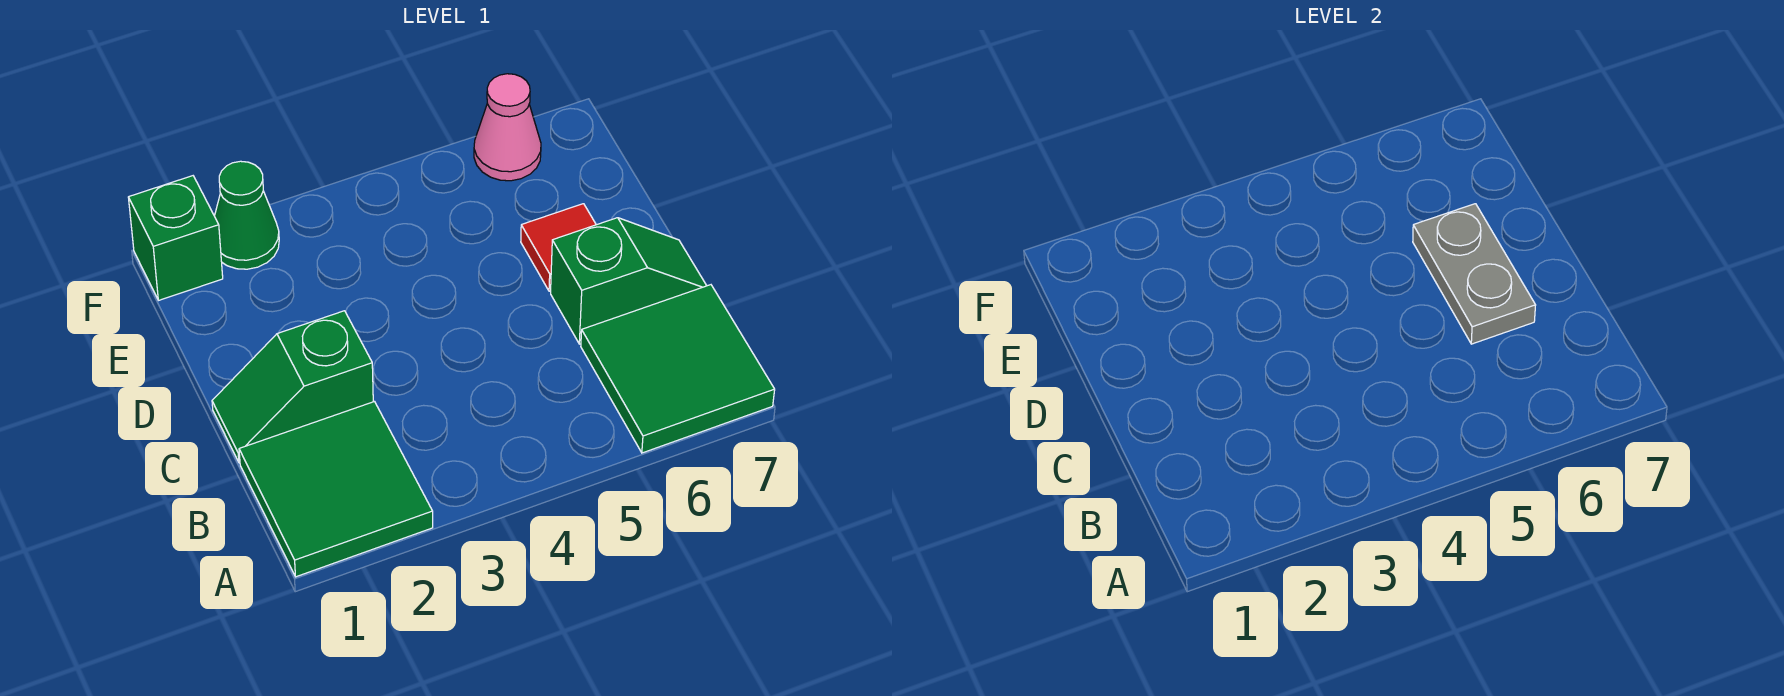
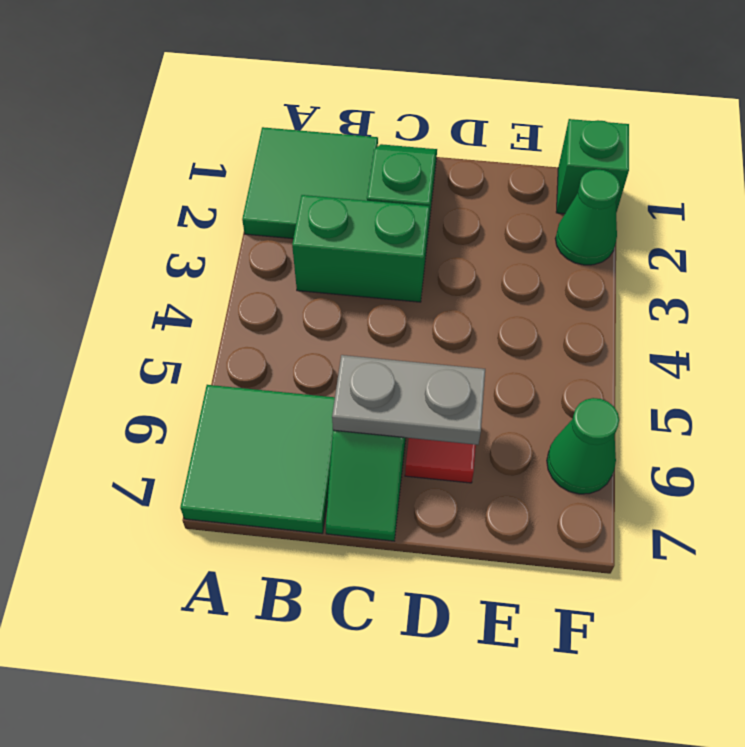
none -> green brick B3:C3 level 1
pink cone F6 level 1 -> green cone F6 level 1

